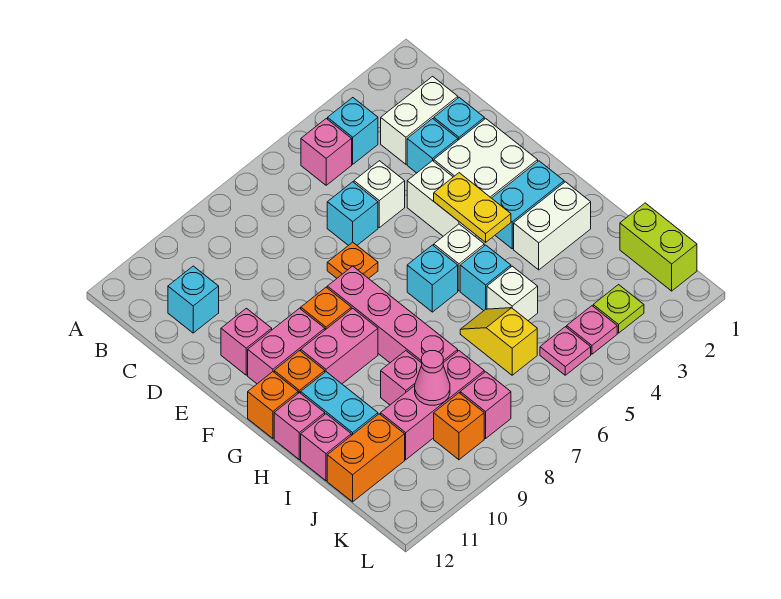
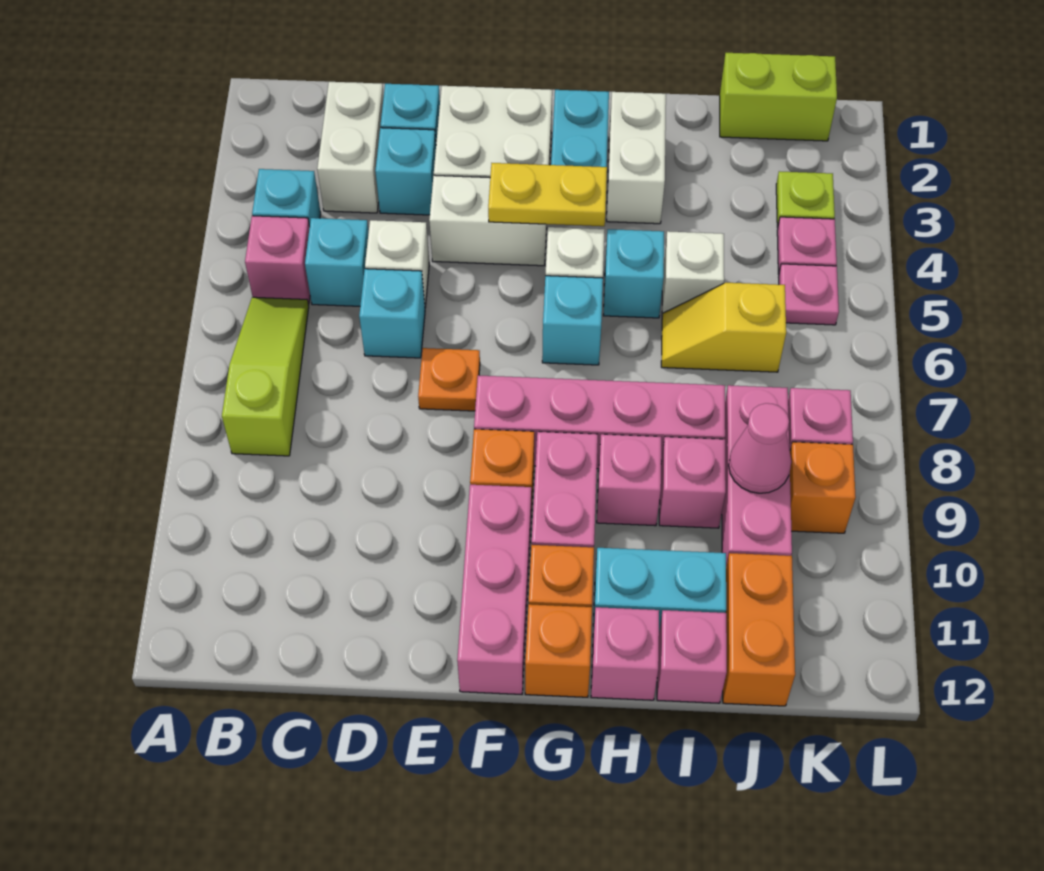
none -> lime slope B6:B8 level 1 top 8
cyan brick C11 level 1 -> cyan brick C5 level 1
pink brick E11 level 1 -> pink brick H9 level 1
pink brick F10:F11 level 1 -> pink brick F10:F12 level 1

